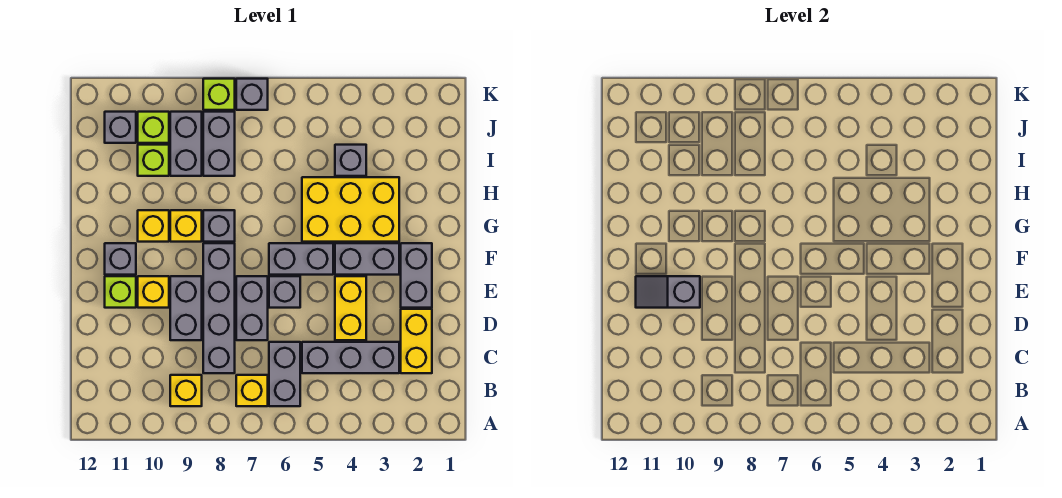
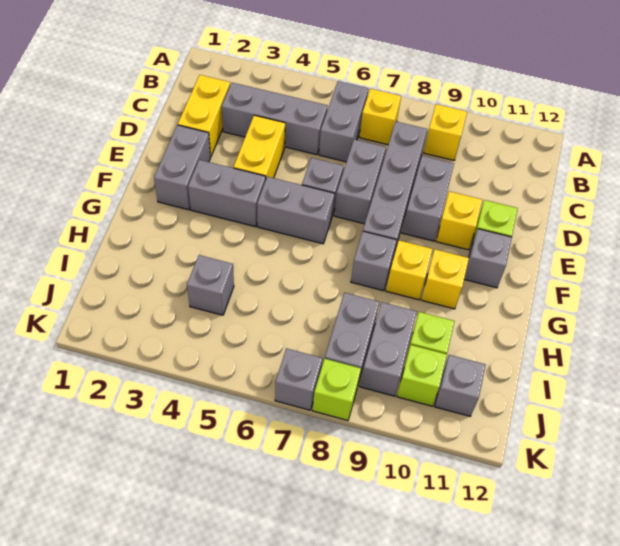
grey slope E10:E11 level 2 top 10 -> none
yellow brick G3:H5 level 1 -> none

